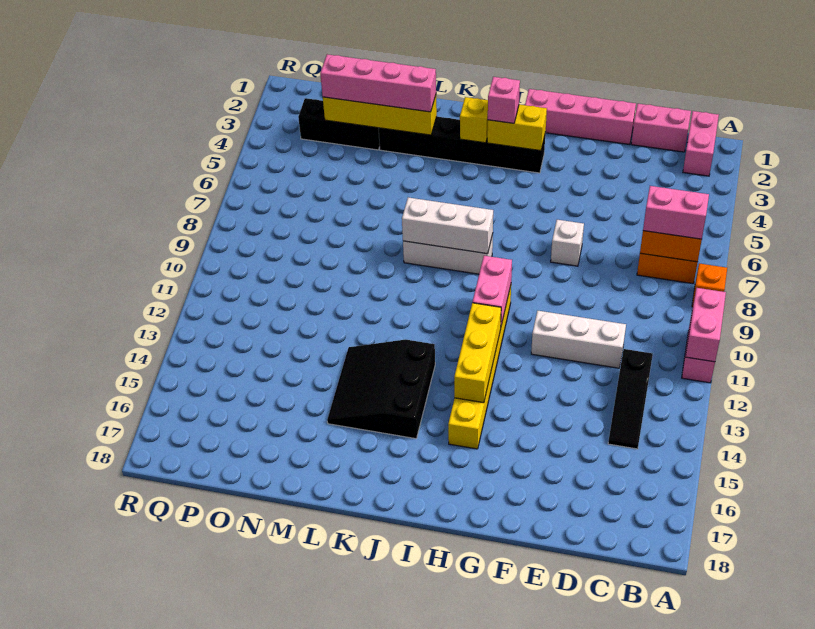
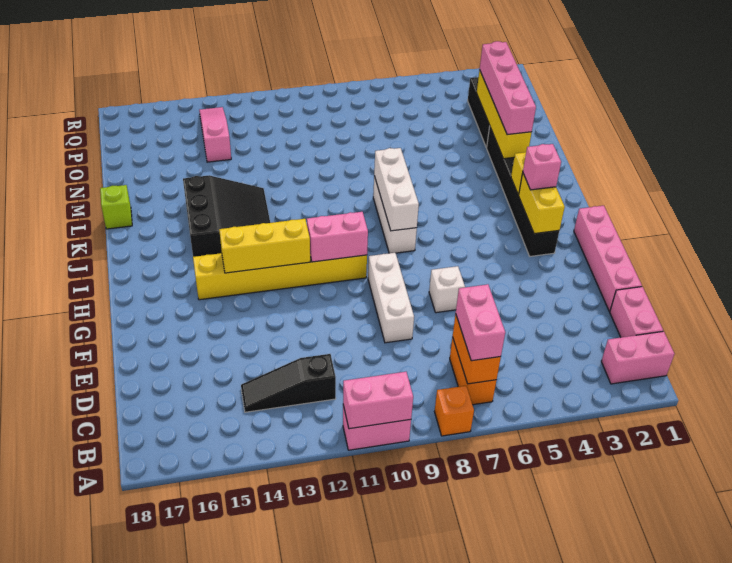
white brick D11:F11 level 1 -> white brick E9:G9 level 1
black slope J13:L15 level 1 top J -> black slope J13:L15 level 1 top 15
none -> lime brick L18 level 1
none -> pink slope O14:Q14 level 1 top O

